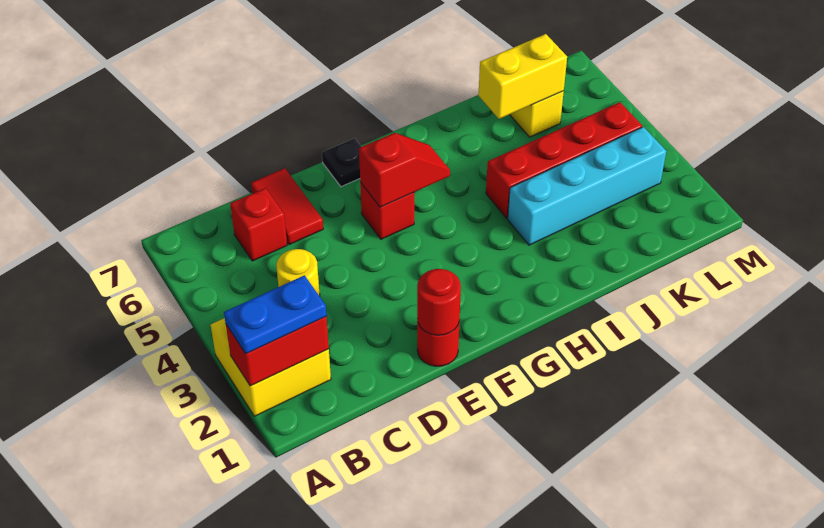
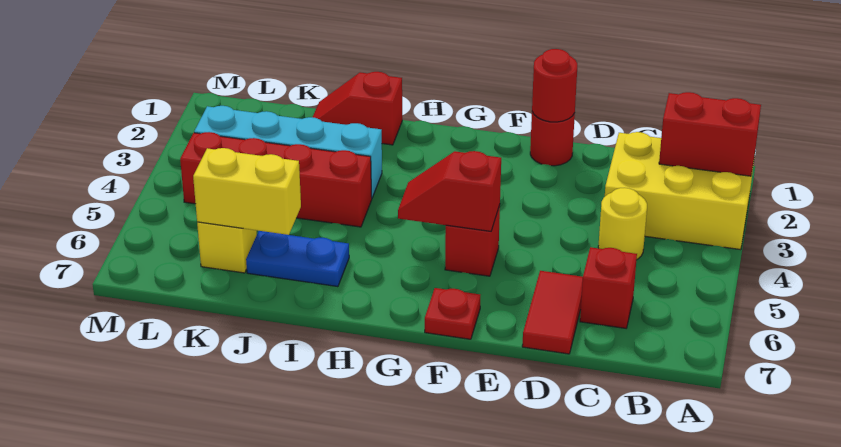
yellow brick A2:B3 level 1 -> yellow brick A2:C3 level 1
blue plate A2:B2 level 3 -> blue plate I6:J6 level 1
black plate F7 level 1 -> red plate F7 level 1
none -> red slope I1:J1 level 1 top I

